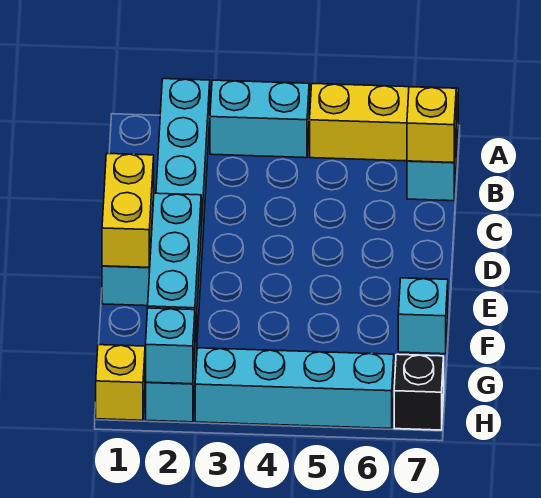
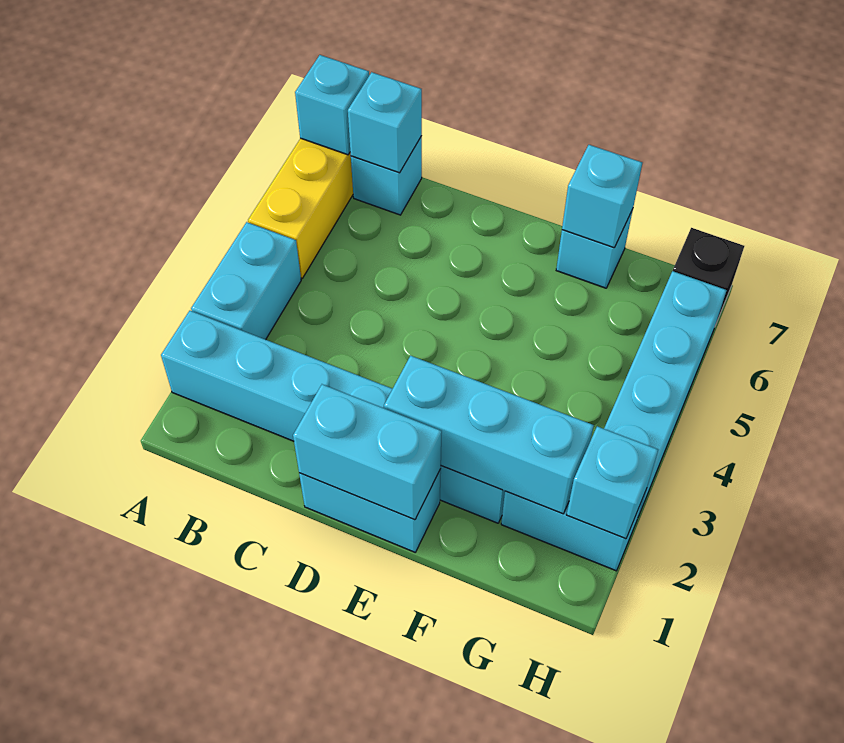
none -> cyan brick A7 level 2
yellow brick B7 level 2 -> cyan brick B7 level 2
yellow brick D1:E1 level 2 -> cyan brick D1:E1 level 2
none -> cyan brick F7 level 2
yellow brick H1 level 1 -> none

